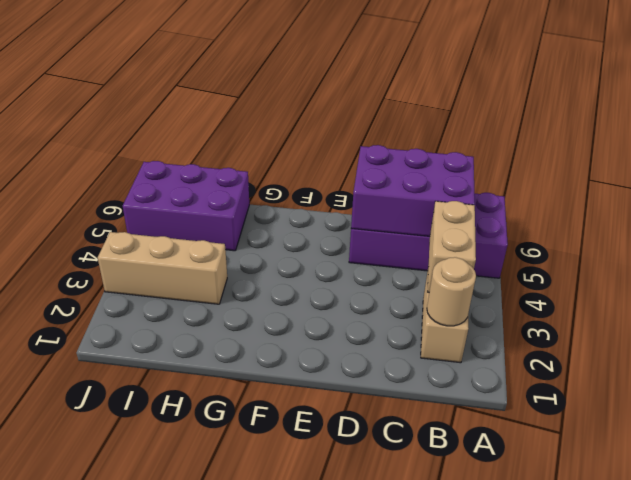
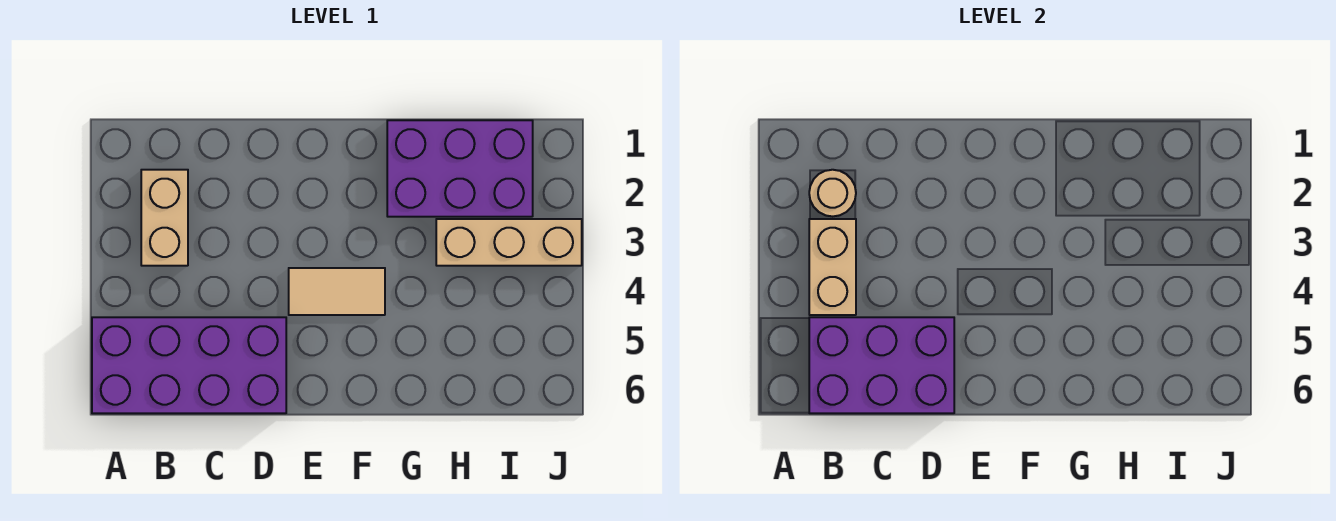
none -> tan tile E4:F4 level 1
purple brick H5:J6 level 1 -> purple brick G1:I2 level 1

